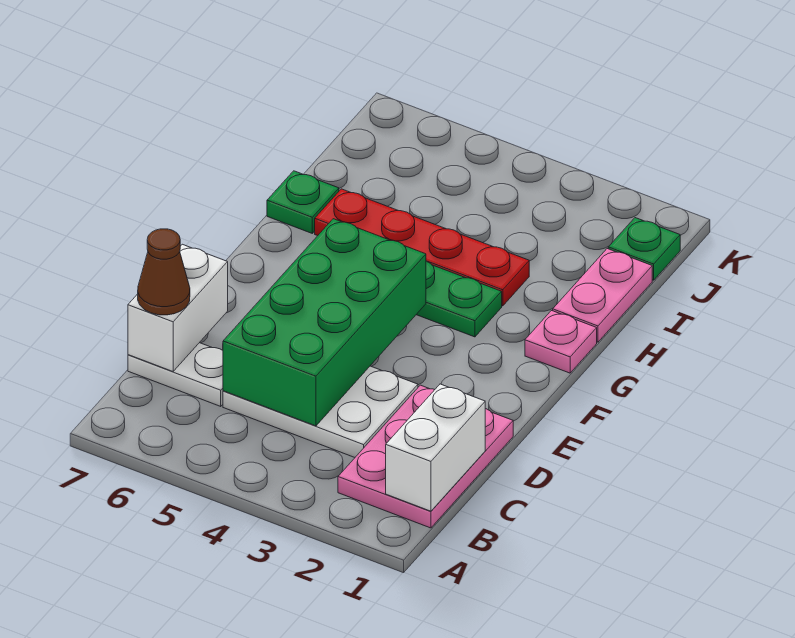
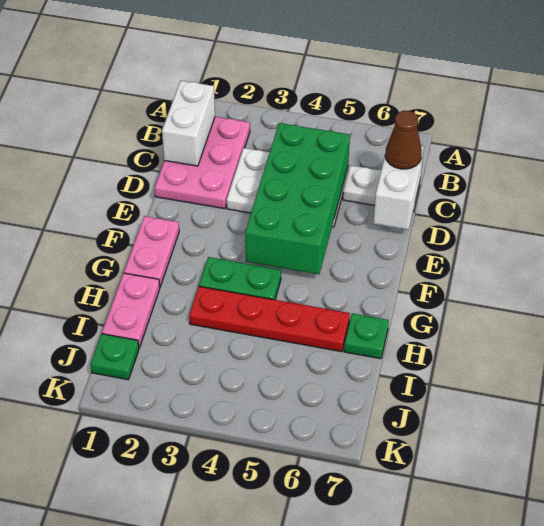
pink plate G1 level 1 -> pink plate F1:G1 level 1

